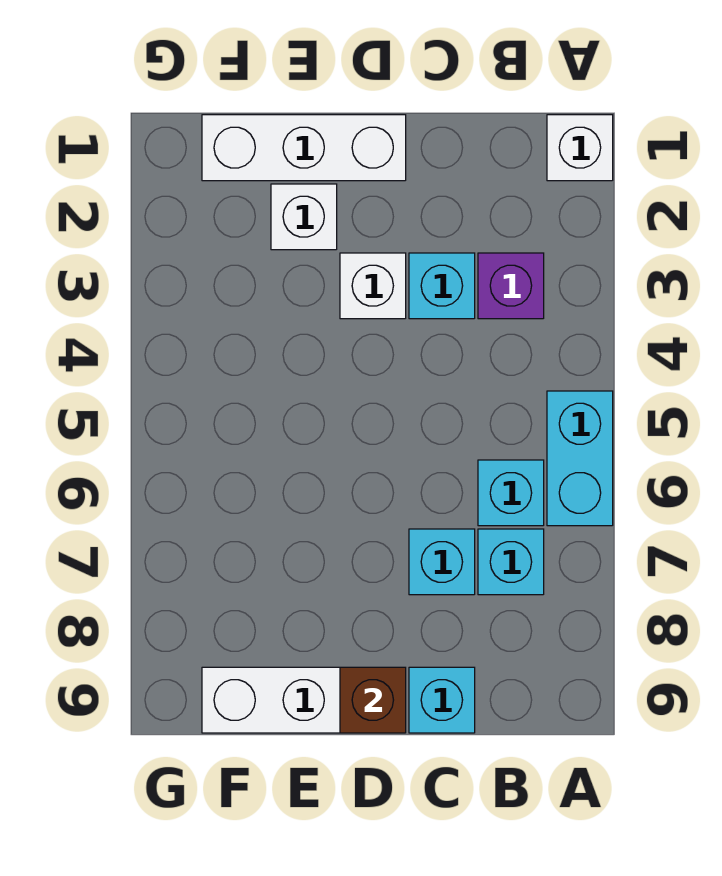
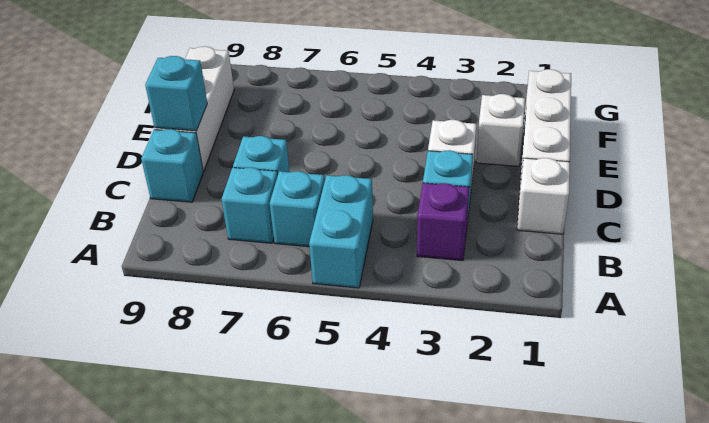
white brick A1 level 1 -> white brick C1 level 1
cyan brick A5:A6 level 1 -> cyan brick A5:B5 level 1
brown brick D9 level 2 -> cyan brick D9 level 2

